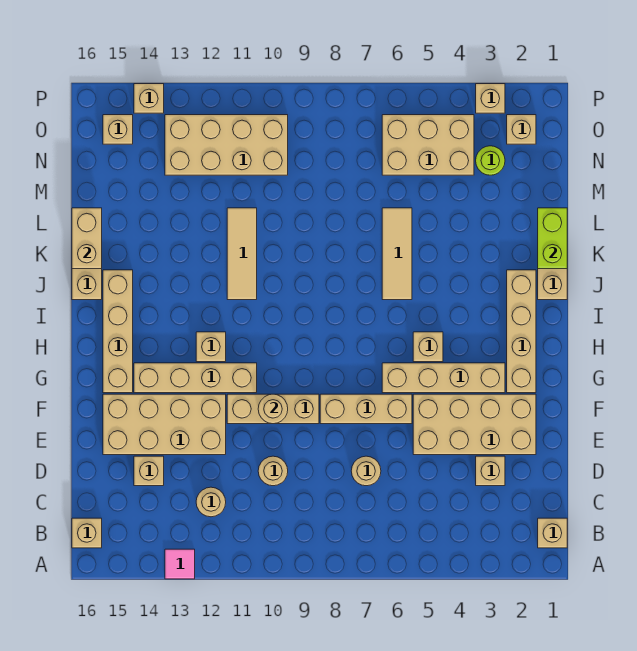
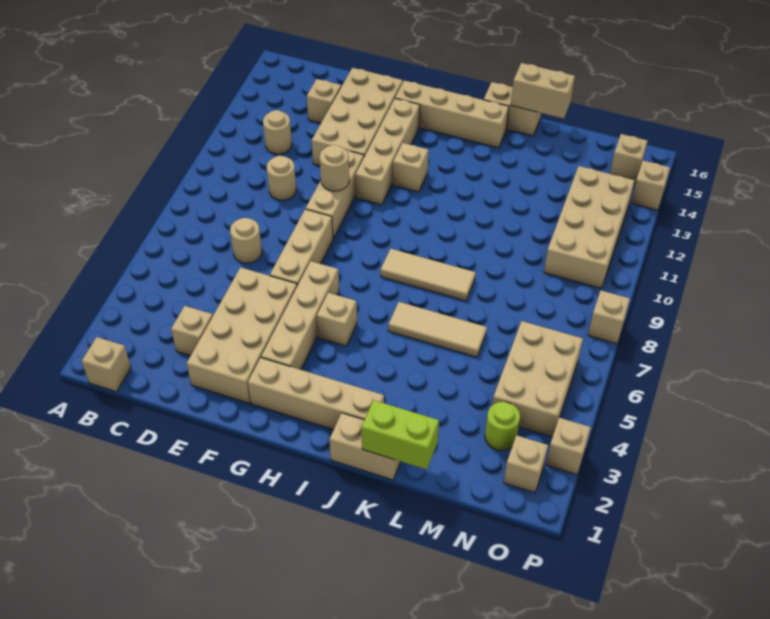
pink tile A13 level 1 -> none
tan brick B16 level 1 -> tan brick P8 level 1
tan tile J11:L11 level 1 -> tan tile I8:K8 level 1

